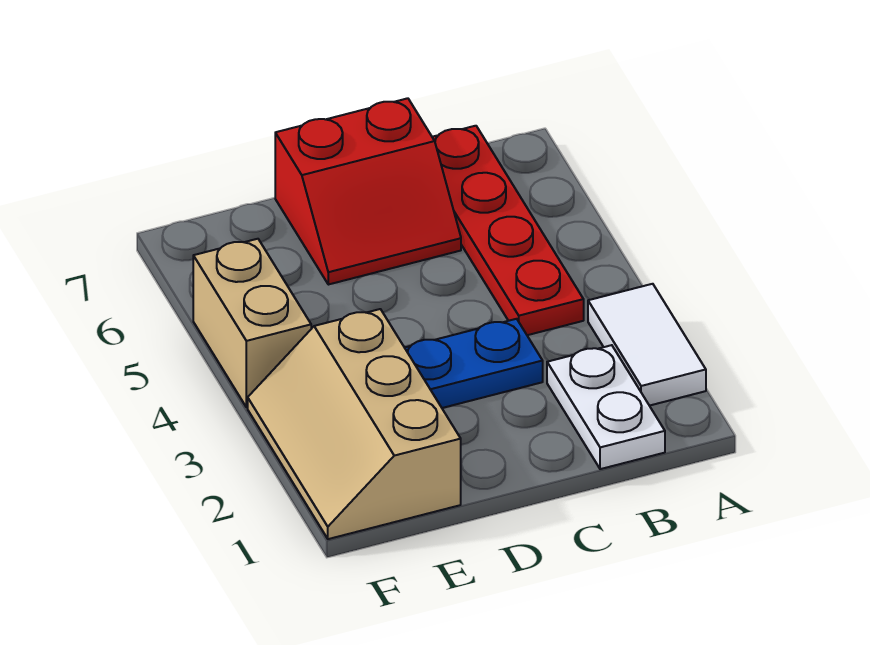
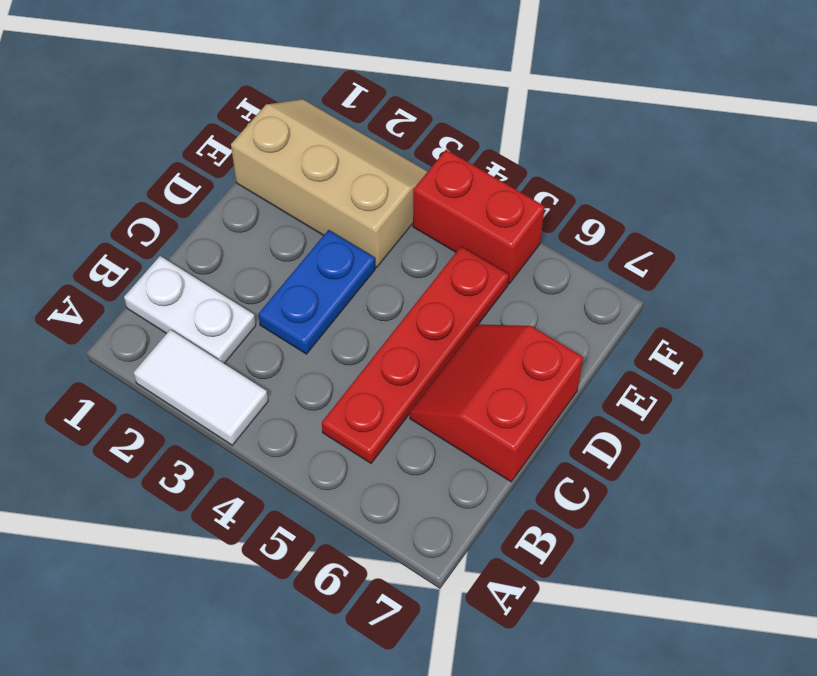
red plate B4:B7 level 1 -> red plate B5:E5 level 1
tan brick F4:F5 level 1 -> red brick F4:F5 level 1

